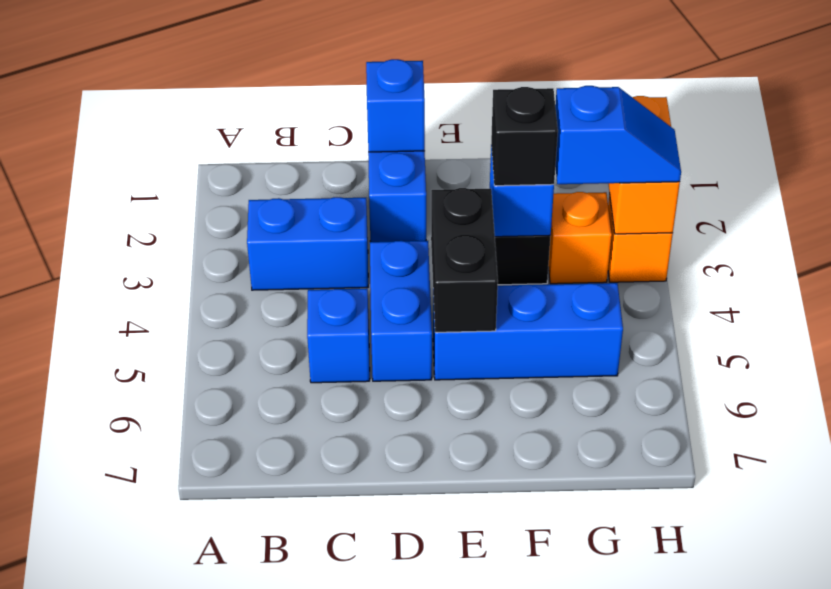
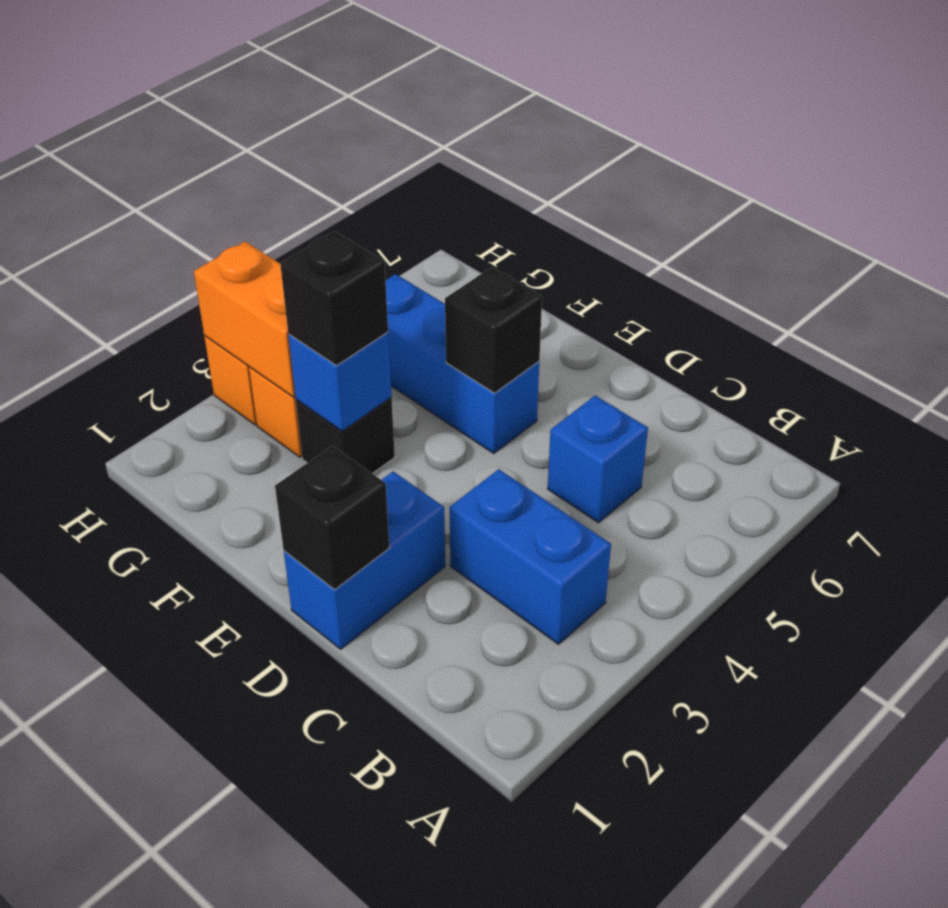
blue brick D1 level 2 -> black brick D1 level 2
blue brick D4:D5 level 1 -> none
black brick E4:E5 level 2 -> black brick E5 level 2
blue slope G3:H3 level 3 top G -> none
orange brick H2:H3 level 2 -> orange brick G3:H3 level 2

